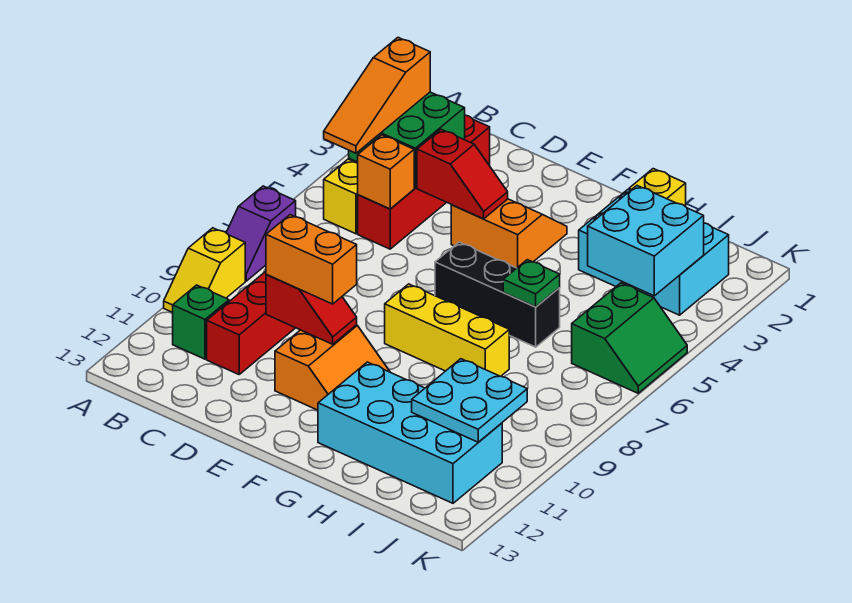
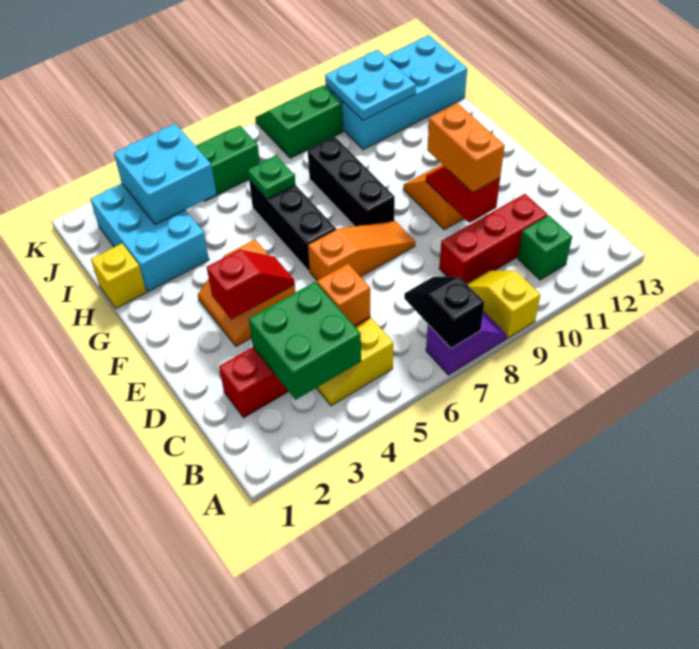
none -> black slope A7:B7 level 2 top A
yellow slope A9:A10 level 1 top 9 -> yellow slope A9:B9 level 1 top A
orange slope B3:B5 level 3 top 3 -> orange slope E6:E8 level 1 top 6
red slope D4:E4 level 2 top D -> red slope E3:E4 level 2 top 3
yellow brick F8:H8 level 1 -> black brick F8:H8 level 1
cyan brick G11:J12 level 1 -> cyan brick I10:J13 level 1
none -> green slope J8:K9 level 1 top J

